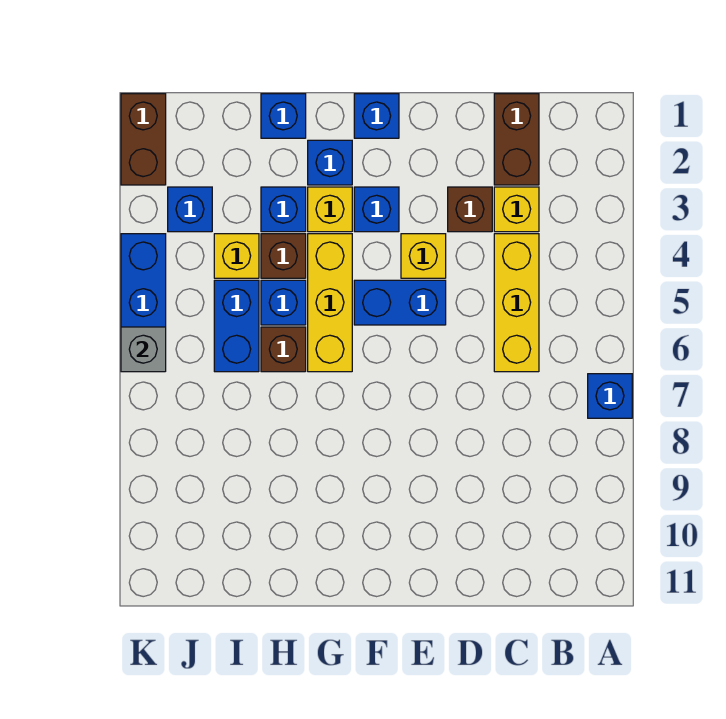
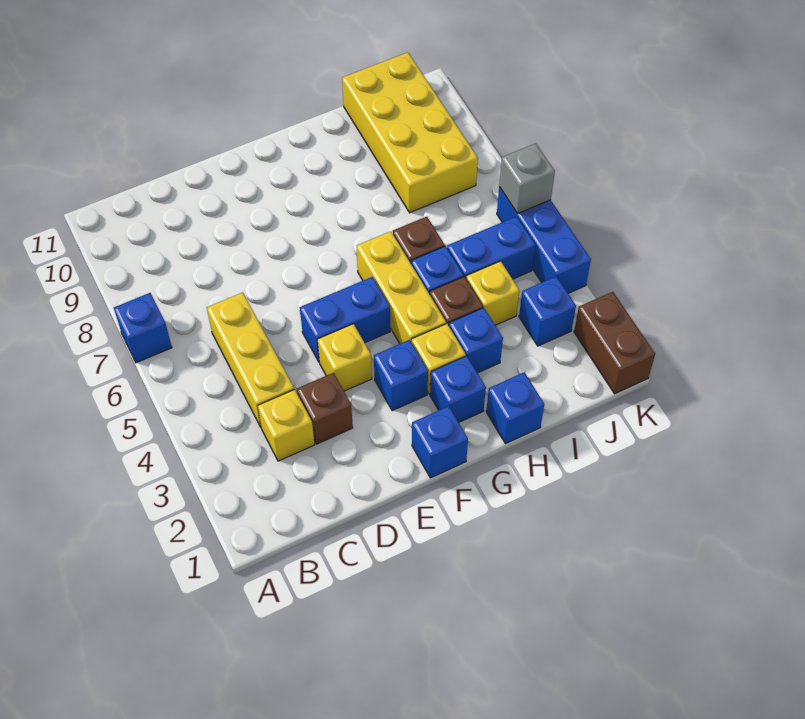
brown brick C1:C2 level 1 -> none
blue brick I5:I6 level 1 -> blue brick I5:J5 level 1
none -> yellow brick I8:J11 level 1

